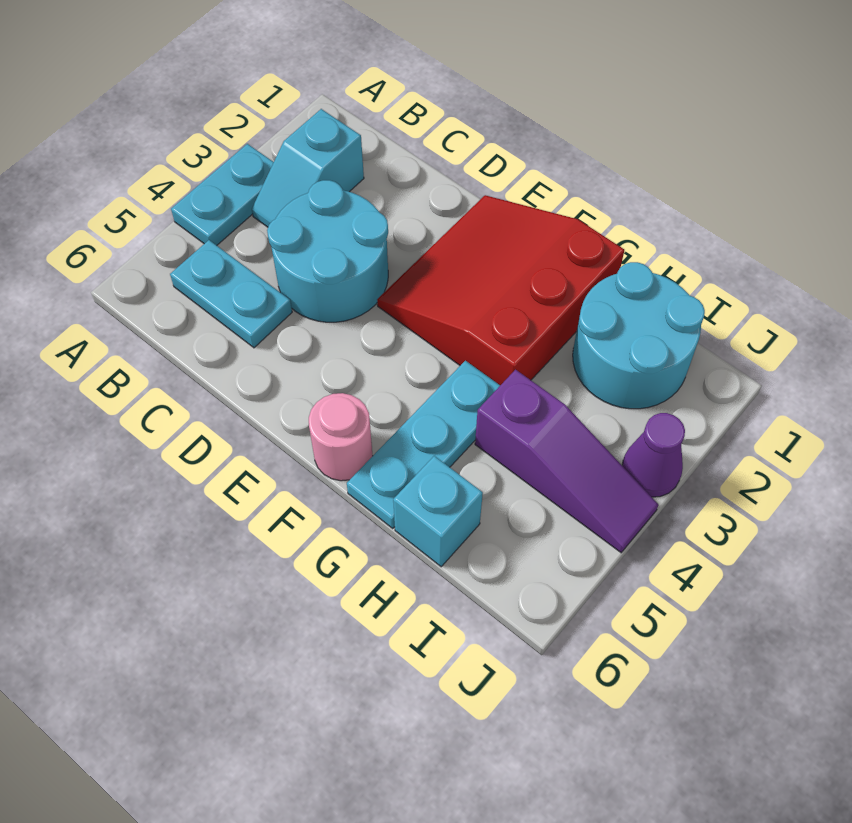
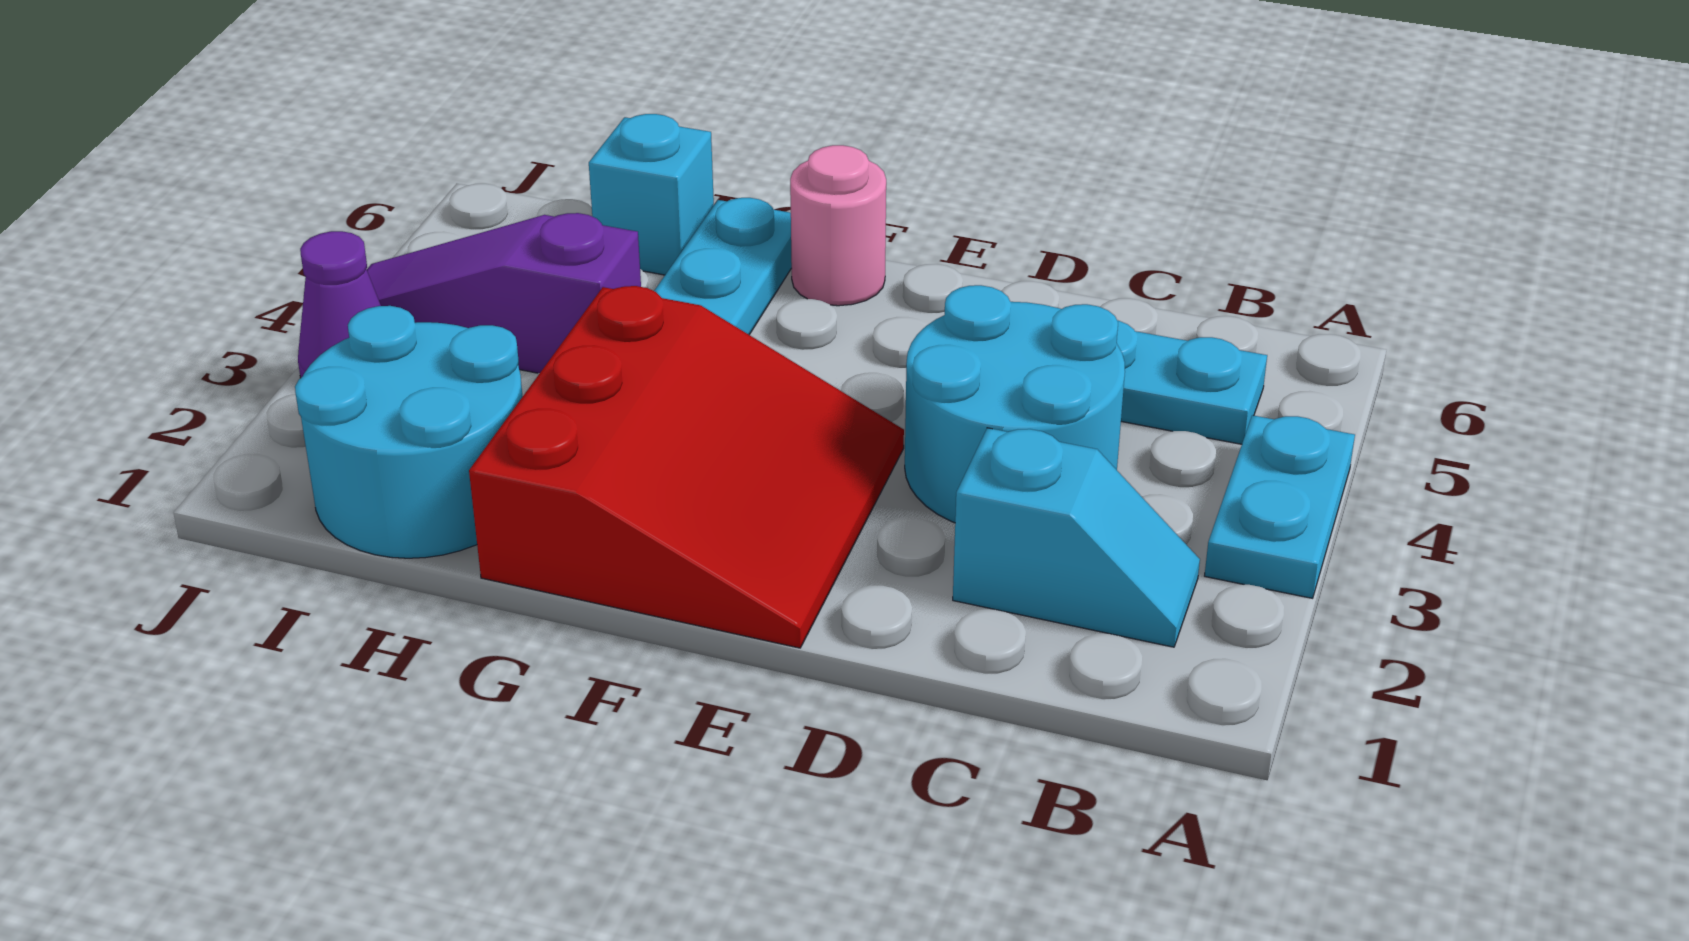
cyan slope B2:B3 level 1 top 2 -> cyan slope B2:C2 level 1 top C

